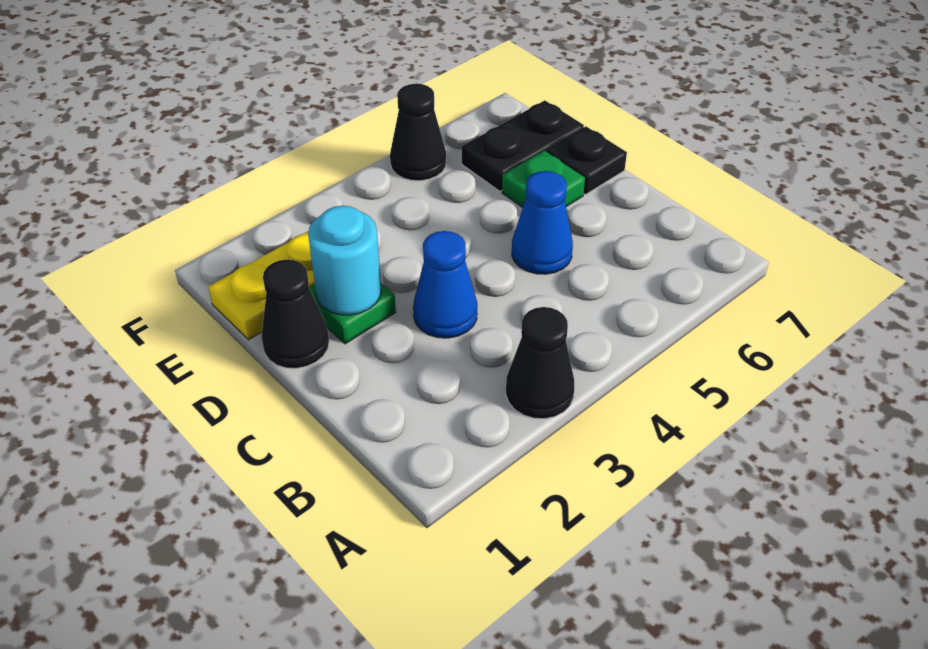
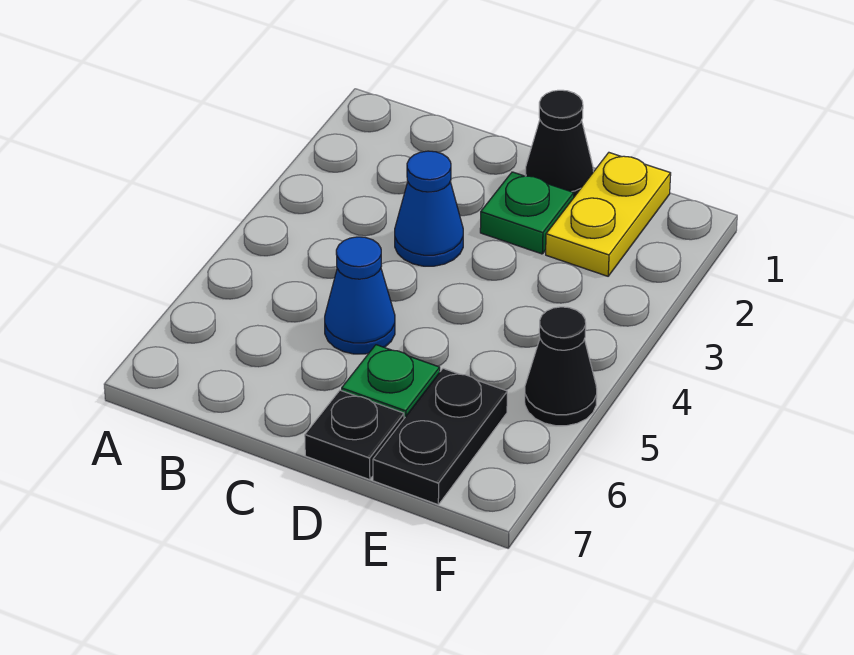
black cone A3 level 1 -> none
cyan round brick D2 level 2 -> none

